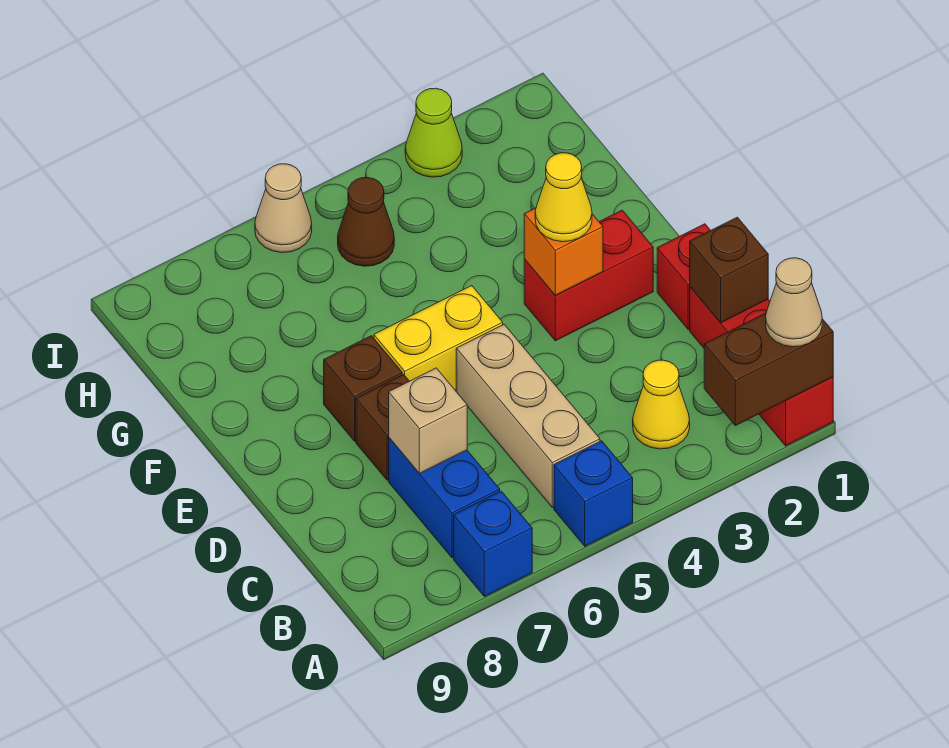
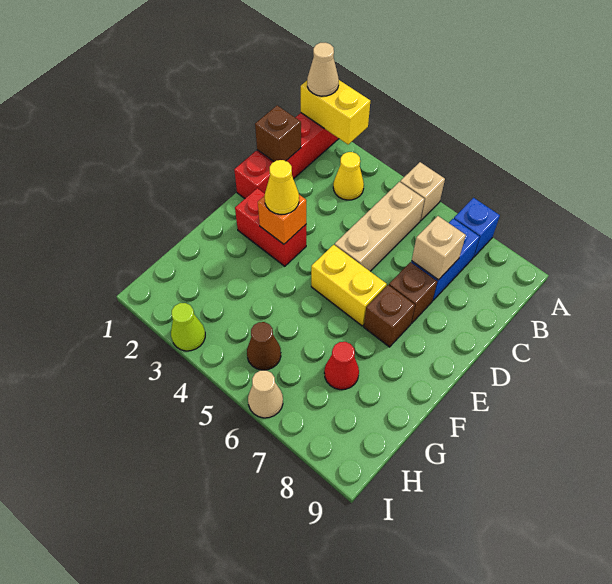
brown brick A1:A2 level 2 -> yellow brick A1:A2 level 2
blue brick A5 level 1 -> tan brick A5 level 1
none -> red cone G7 level 1

